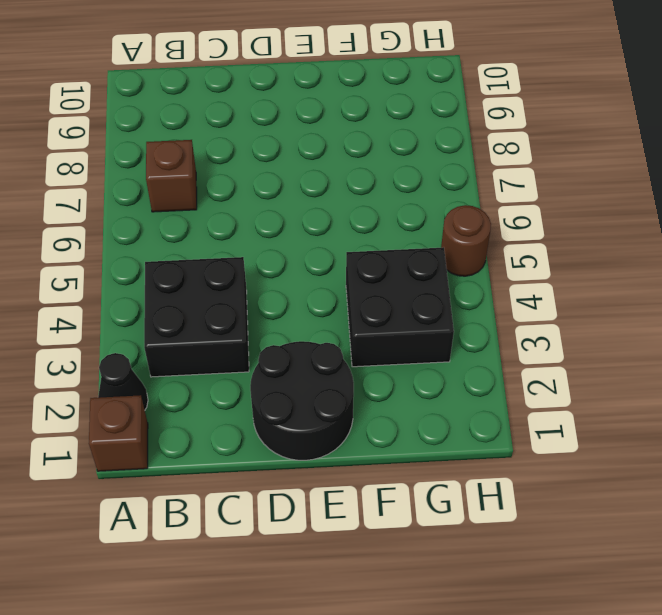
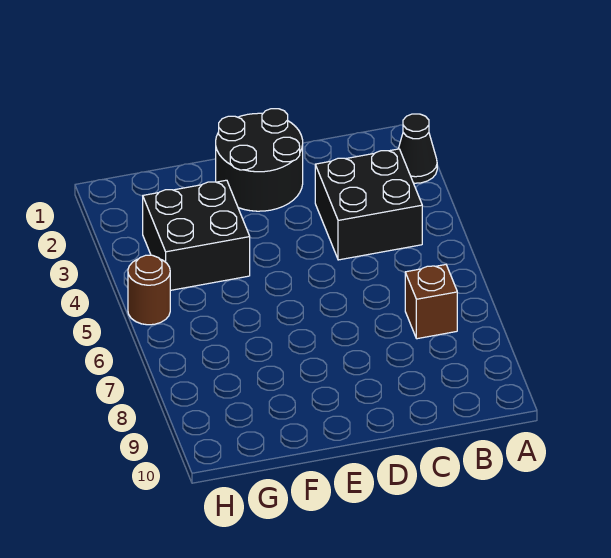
brown brick A1 level 1 -> none

